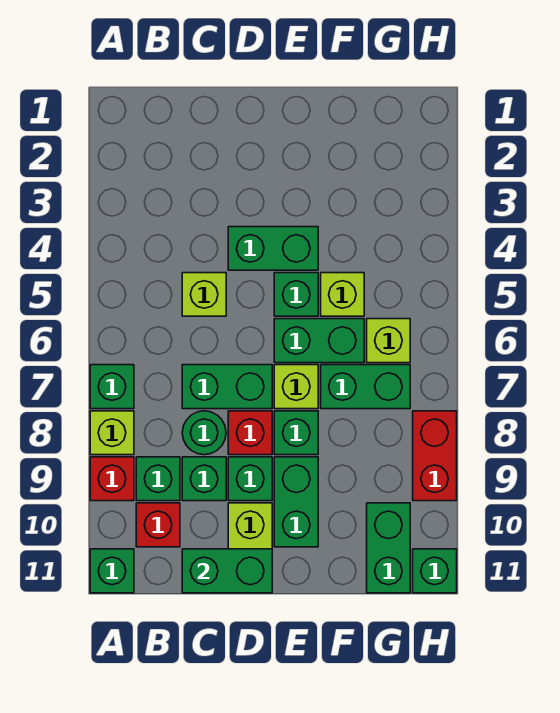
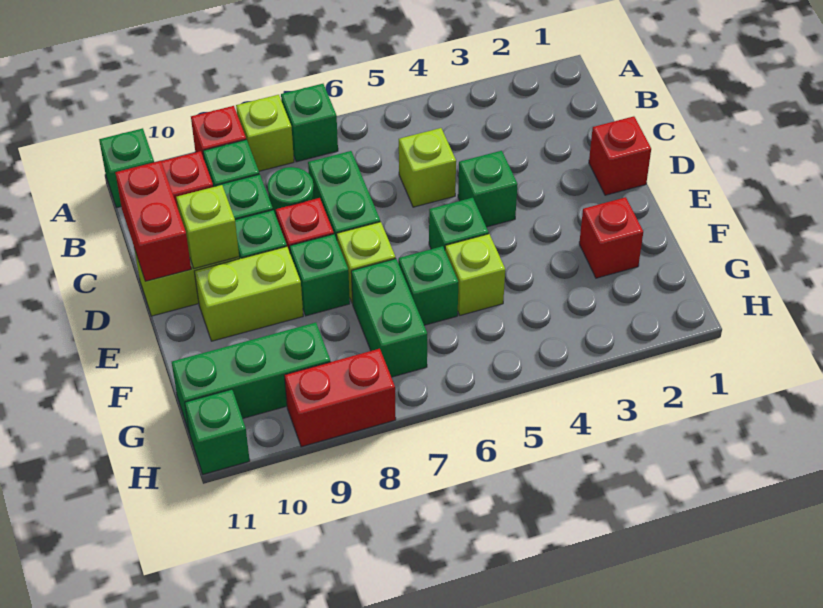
green brick C11:D11 level 2 -> red brick C11:D11 level 2
none -> red brick D1 level 1
green brick D4:E4 level 1 -> green brick D4 level 1
green brick E6:F6 level 1 -> green brick F6 level 1
green brick E9:E10 level 1 -> lime brick E9:E10 level 1
none -> red brick F2 level 1
lime brick G6 level 1 -> lime brick D10 level 2
green brick G10:G11 level 1 -> green brick G9:G11 level 1

